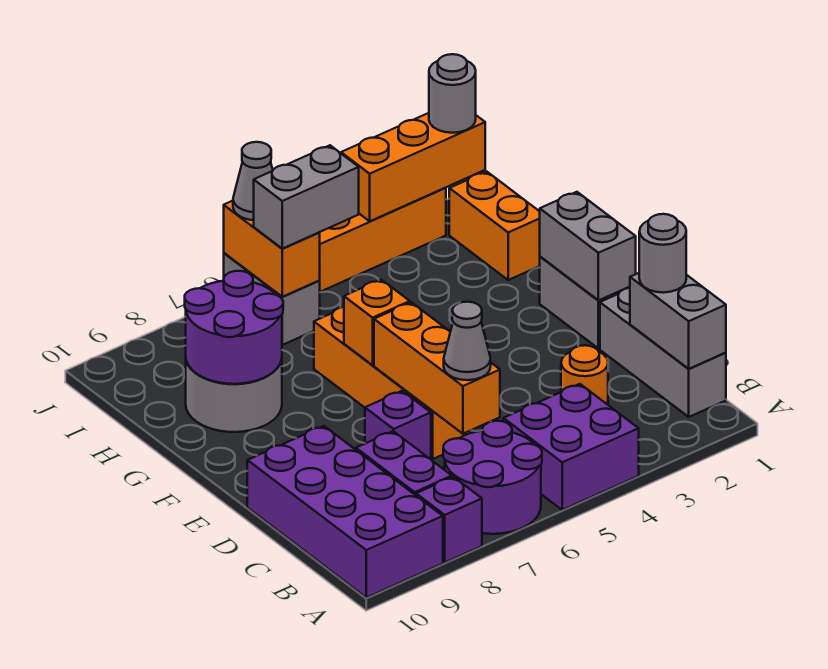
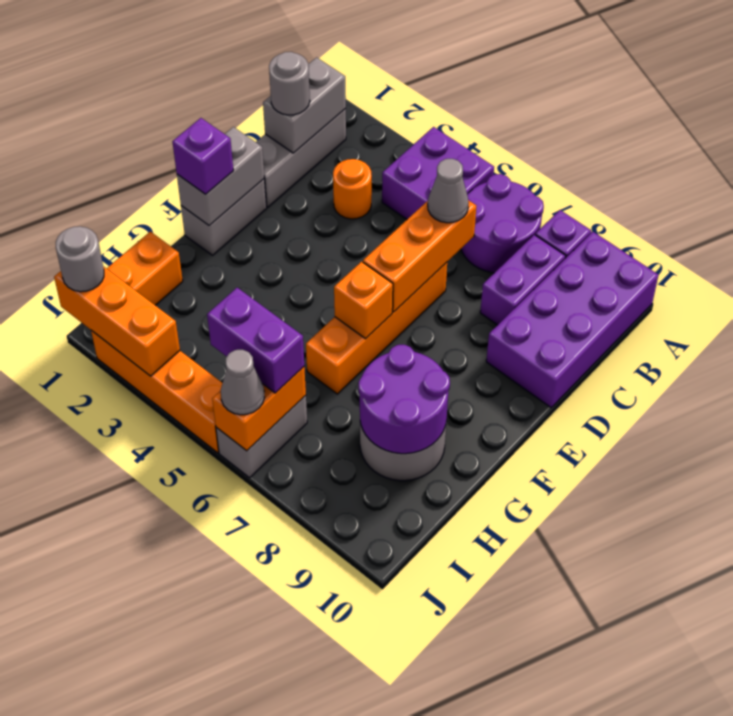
purple brick D7 level 1 -> purple brick F1 level 3
grey brick I5:I6 level 3 -> purple brick I5:I6 level 3

